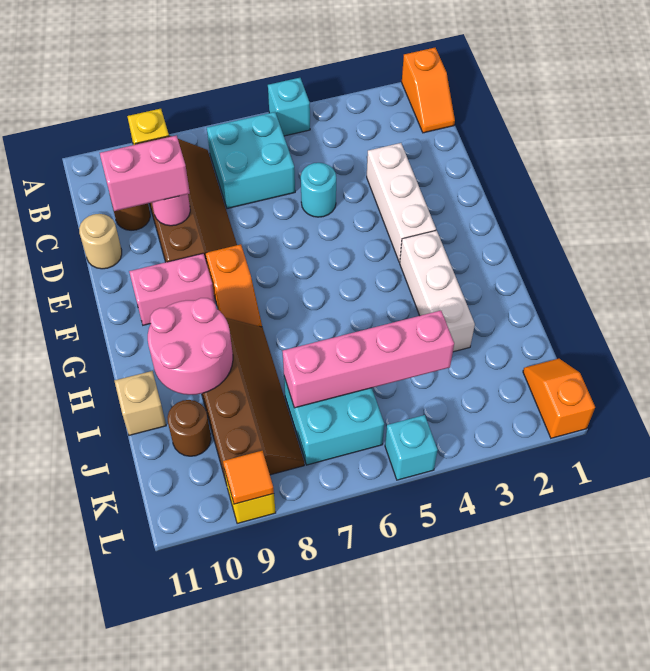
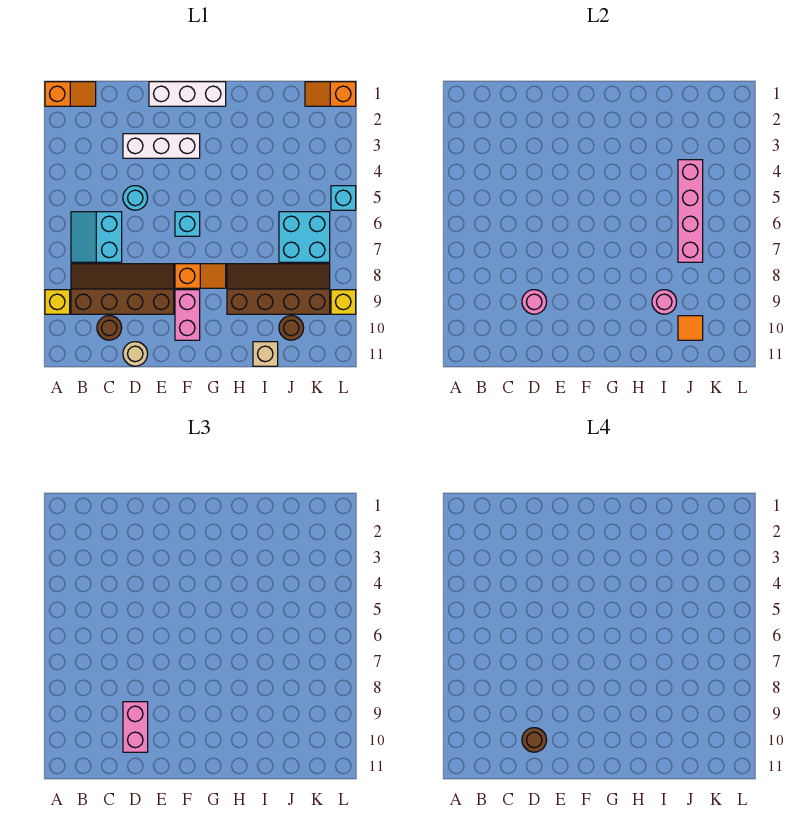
cyan brick A5 level 1 -> cyan brick F6 level 1
cyan brick B6:C7 level 1 -> cyan slope B6:C7 level 1 top C
none -> brown round brick D10 level 4
white brick G3:I3 level 1 -> white brick E1:G1 level 1
pink round brick H9:I10 level 2 -> pink round brick I9 level 2
orange tile L9 level 2 -> orange tile J10 level 2

